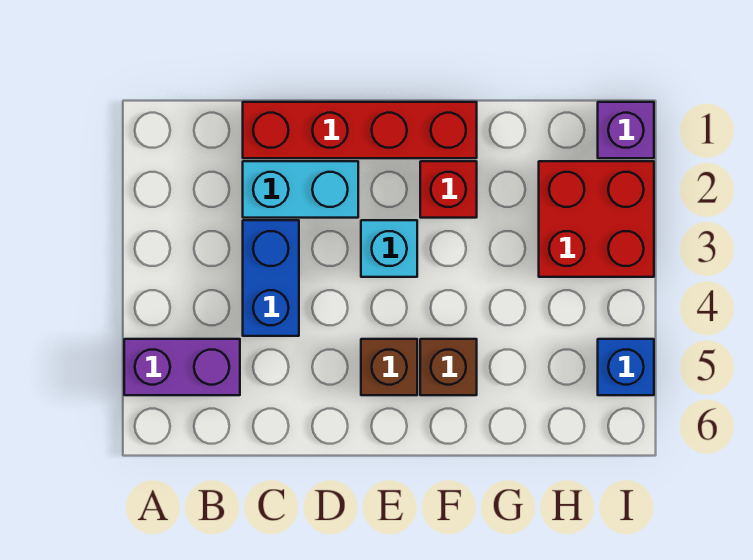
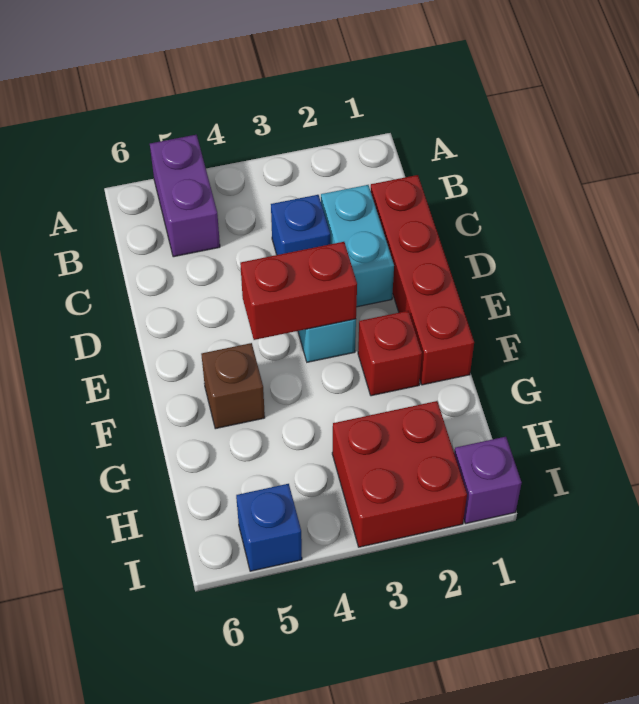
blue brick C3:C4 level 1 -> blue brick C3 level 1
none -> red brick E3:E4 level 2
brown brick E5 level 1 -> none

